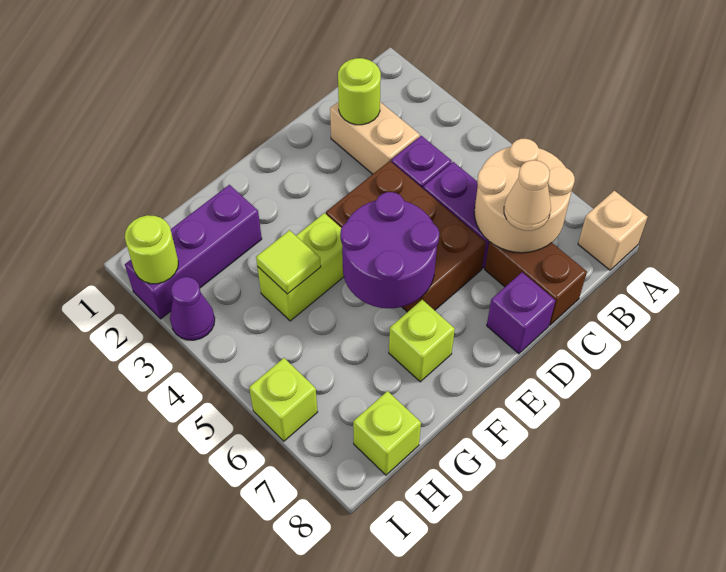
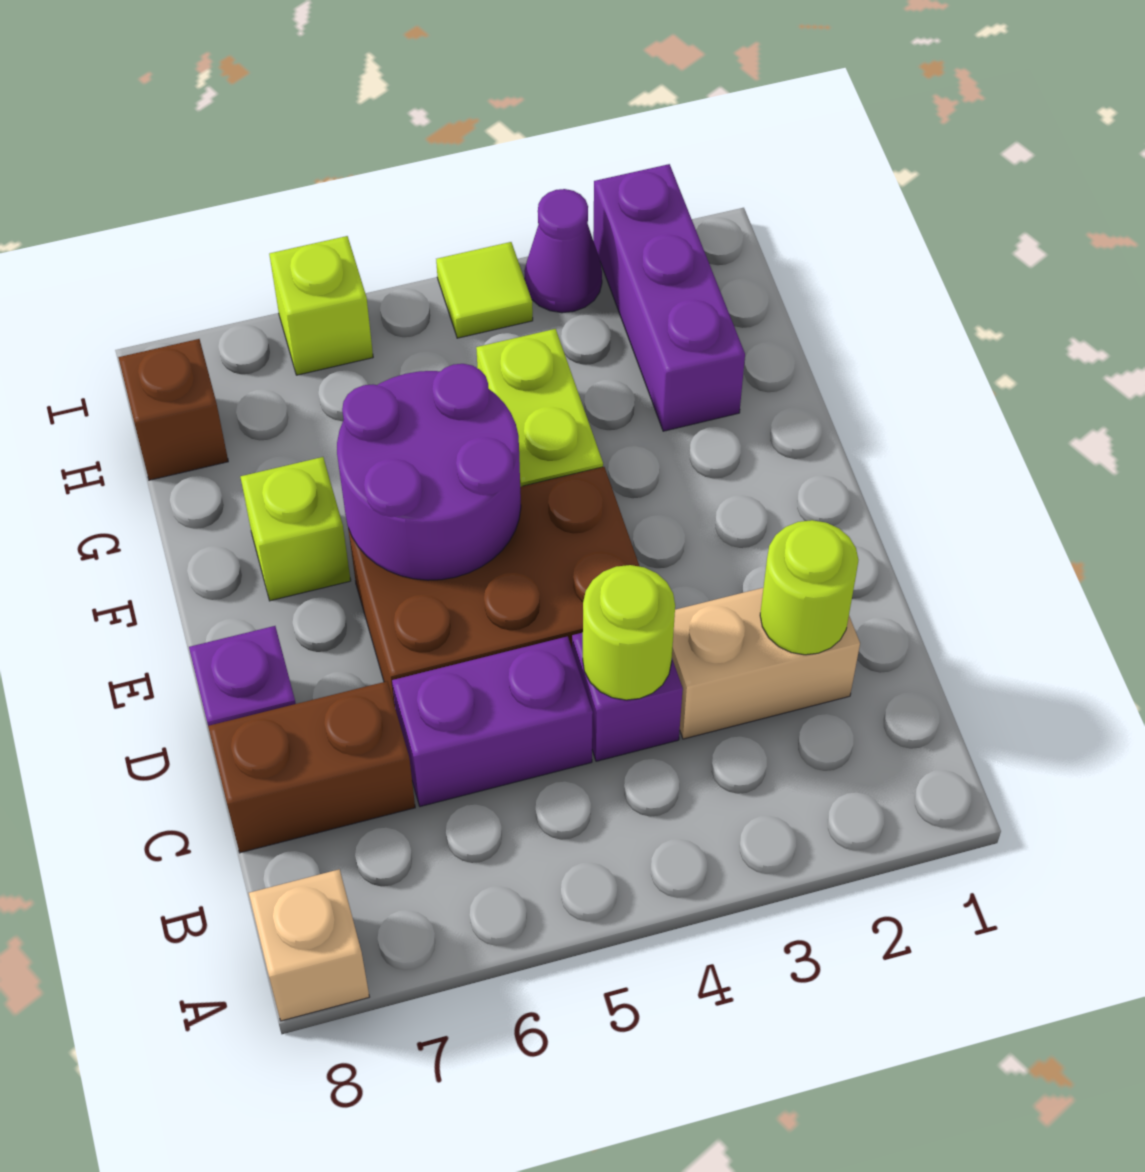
tan round brick B6:C7 level 2 -> none
tan cone C7 level 3 -> none
lime tile G4 level 2 -> lime tile I4 level 1
lime brick H8 level 1 -> brown brick H8 level 1
lime round brick I2 level 2 -> lime round brick C4 level 2

